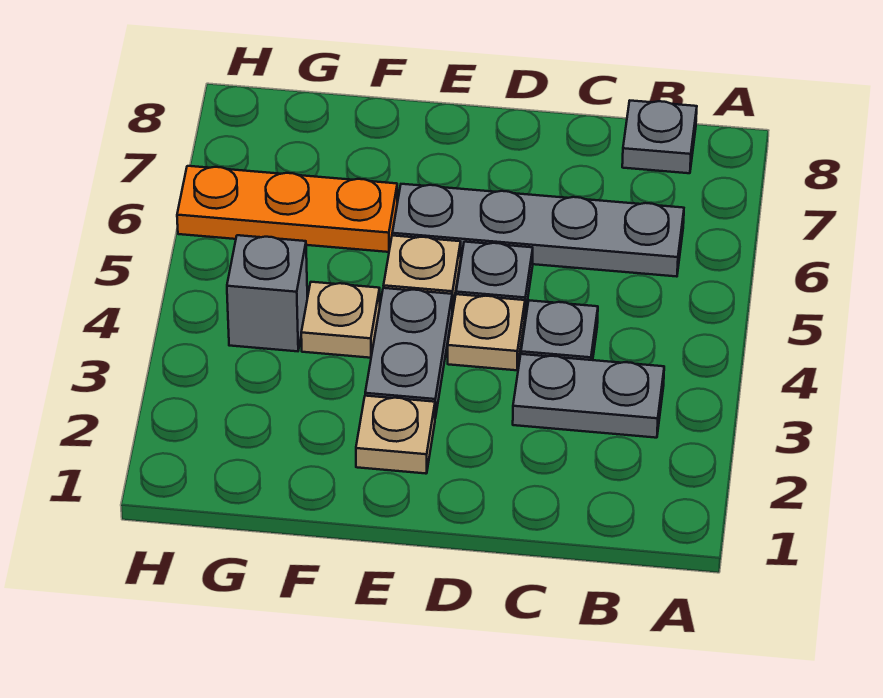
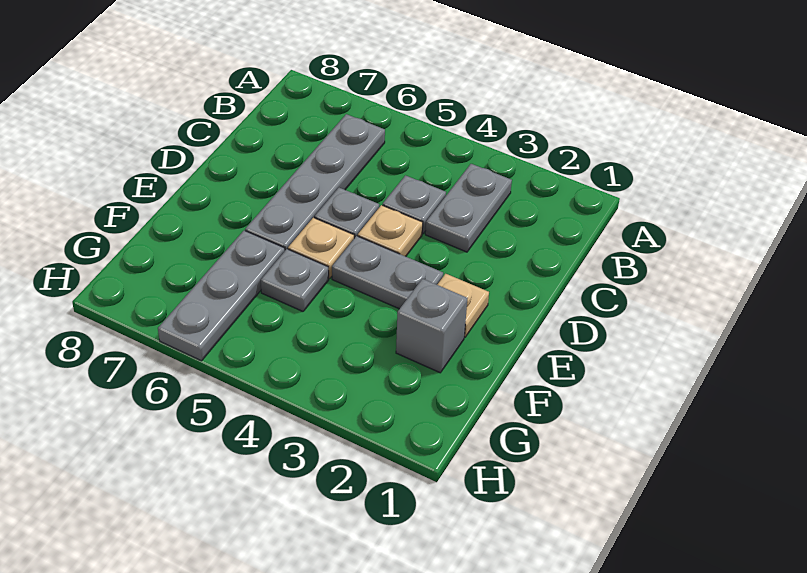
grey plate B8 level 1 -> grey plate F5 level 1
tan plate F4 level 1 -> none
orange plate F6:H6 level 1 -> grey plate F6:H6 level 1
grey brick G4 level 1 -> grey brick F2 level 1

